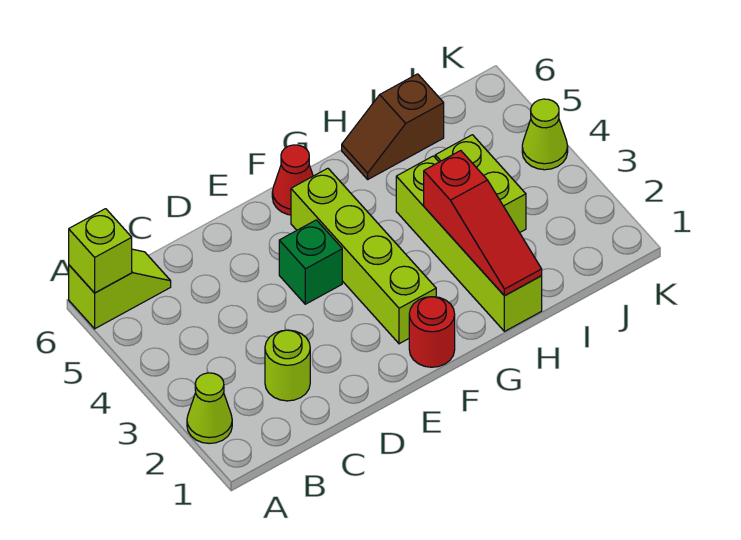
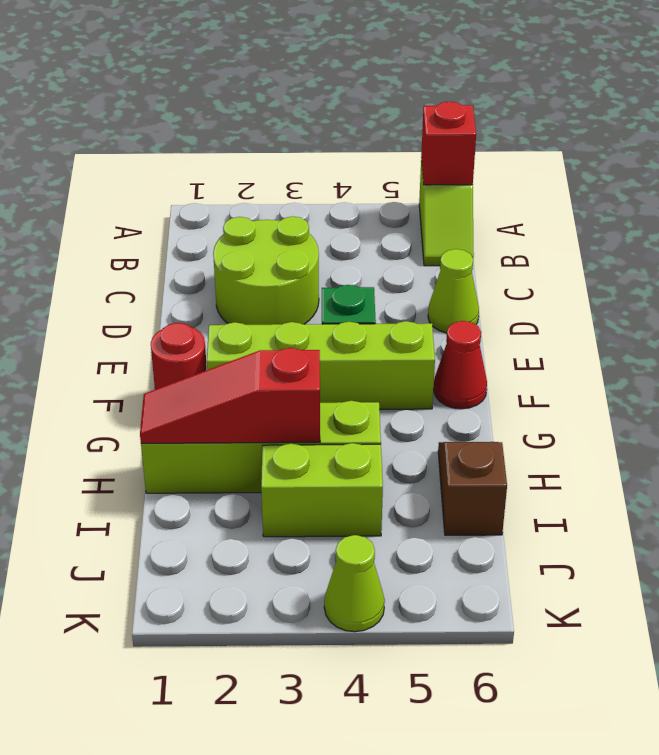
lime cone A2 level 1 -> lime cone D6 level 1
lime brick A6 level 2 -> red brick A6 level 2
lime round brick C2 level 1 -> lime round brick C2:D3 level 1

